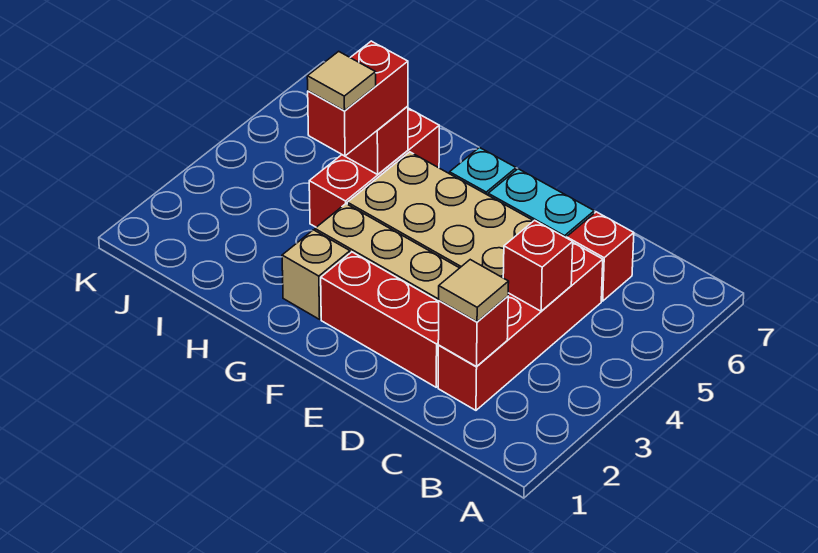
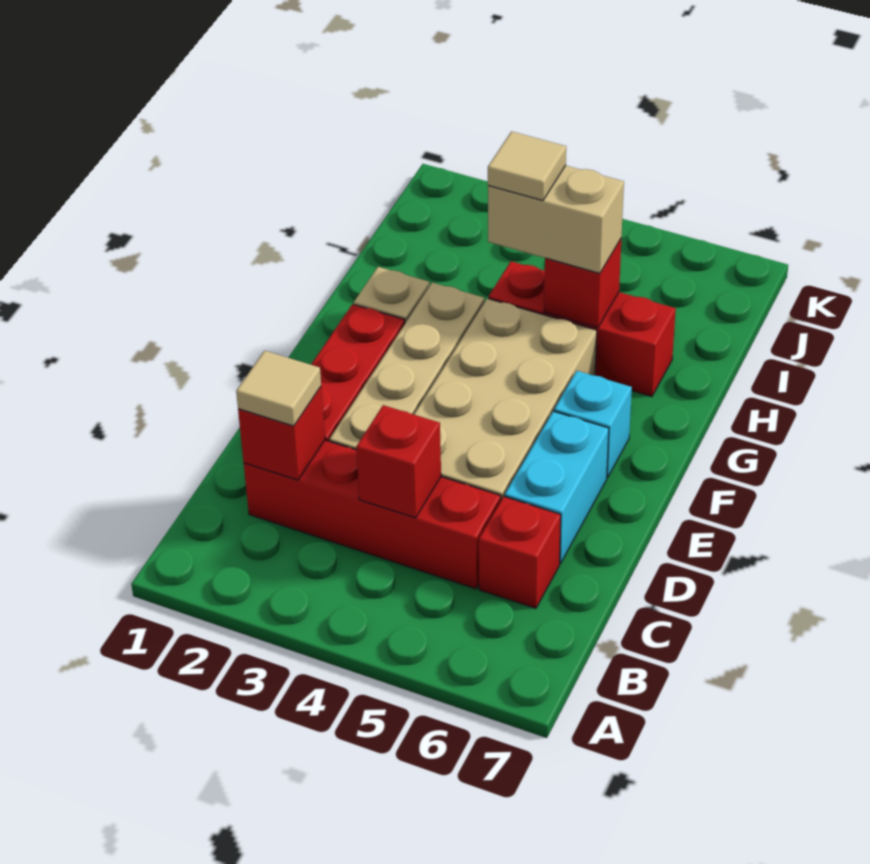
red brick H4:H5 level 3 -> tan brick H4:H5 level 3

